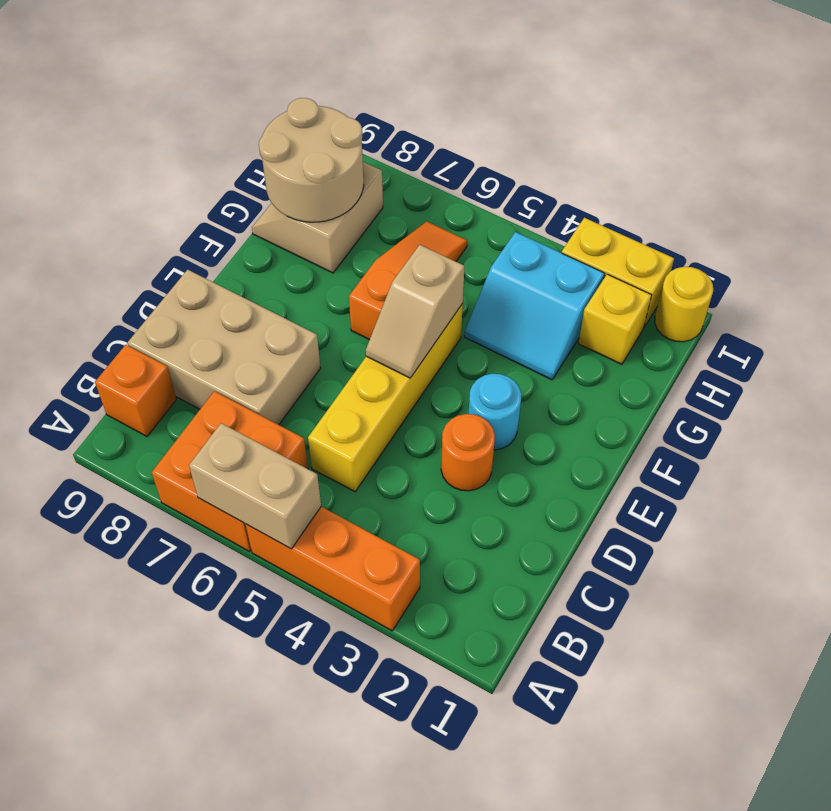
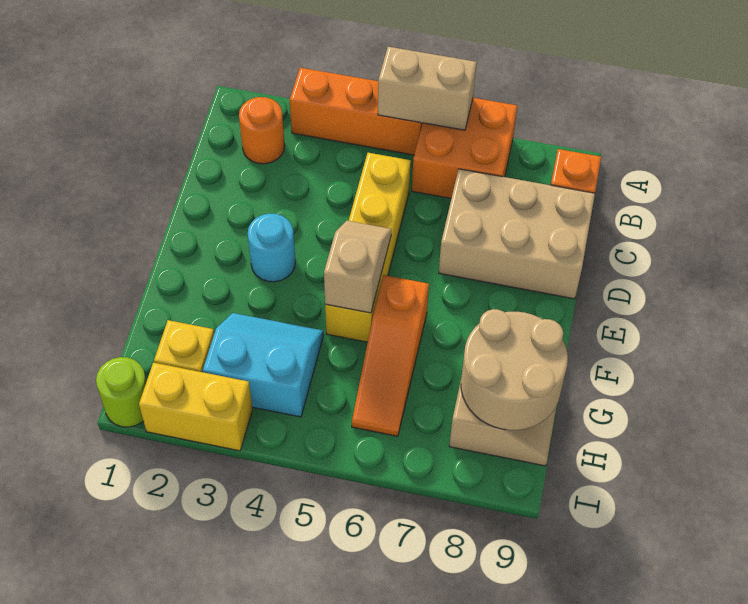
orange round brick D3 level 1 -> orange round brick B2 level 1
yellow round brick I1 level 1 -> lime round brick I1 level 1

